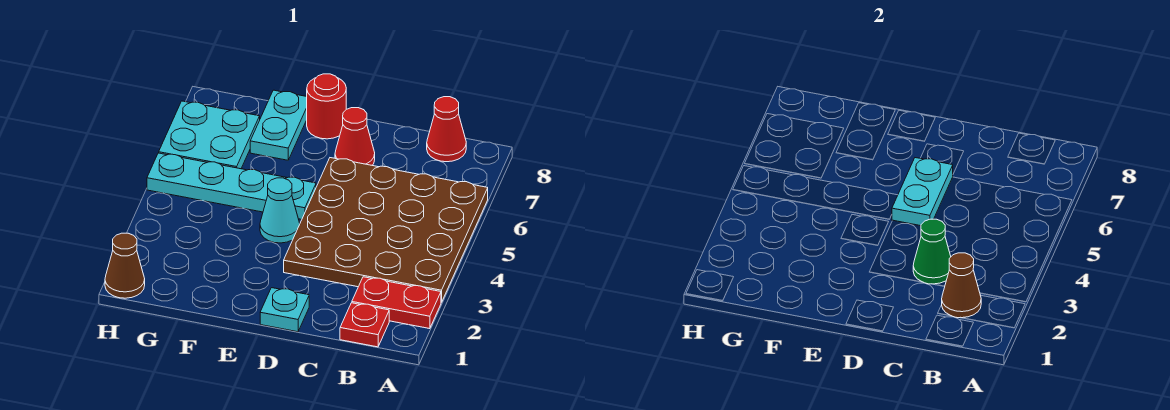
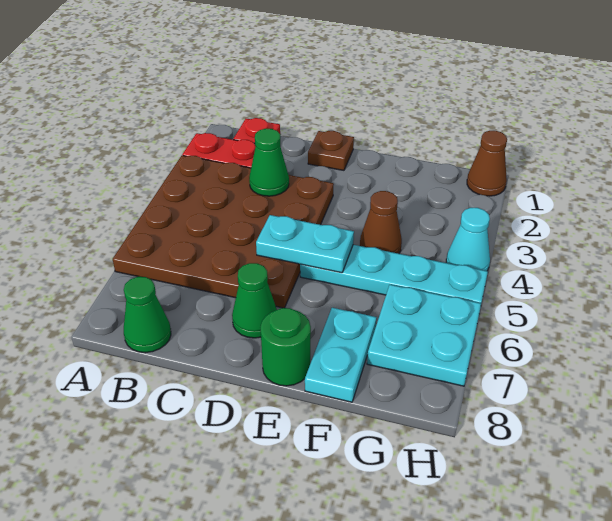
brown cone B2 level 2 -> brown cone F4 level 1
red cone B8 level 1 -> green cone B8 level 1
cyan plate D1 level 1 -> brown plate D1 level 1
cyan plate D5:D6 level 2 -> cyan plate D5:E5 level 2
red cone D7 level 1 -> green cone D7 level 1
cyan cone E4 level 1 -> cyan cone H4 level 1
red round brick E8 level 1 -> green round brick E8 level 1

